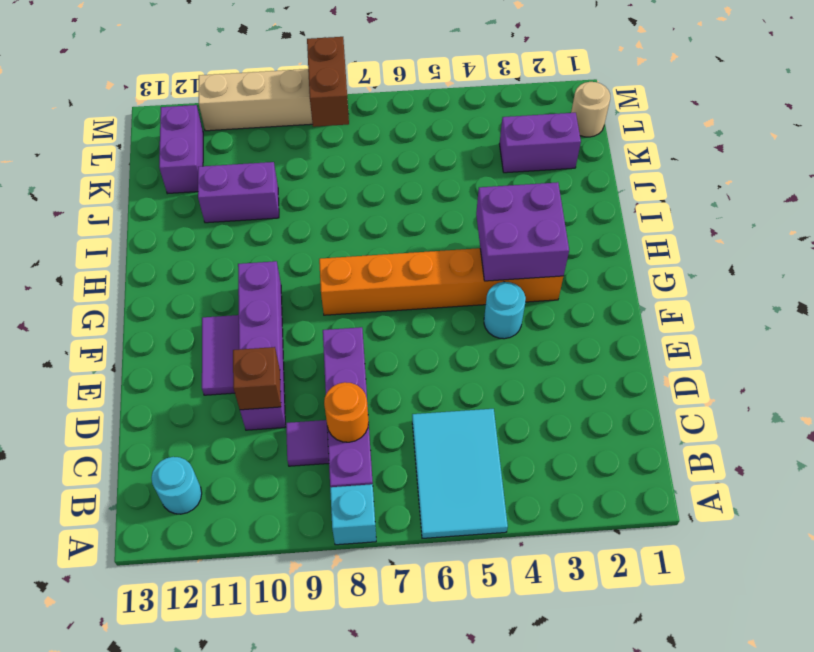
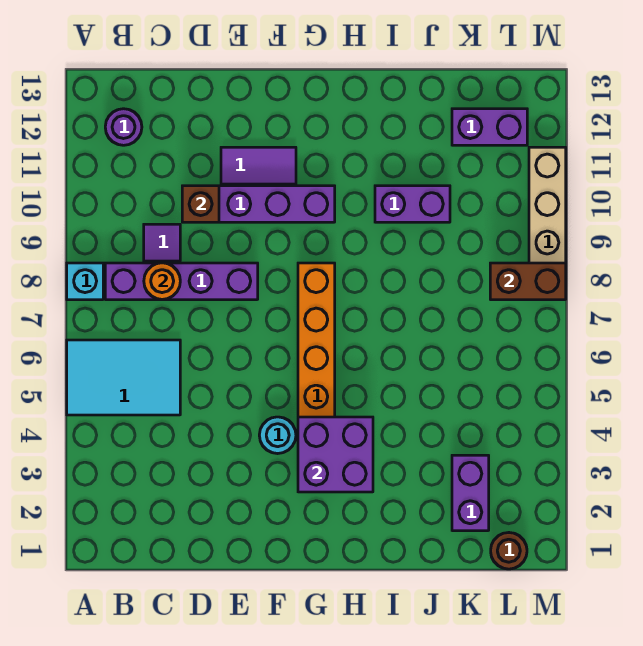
cyan round brick B12 level 1 -> purple round brick B12 level 1
purple brick J10:J11 level 1 -> purple brick I10:J10 level 1
tan round brick L1 level 1 -> brown round brick L1 level 1

